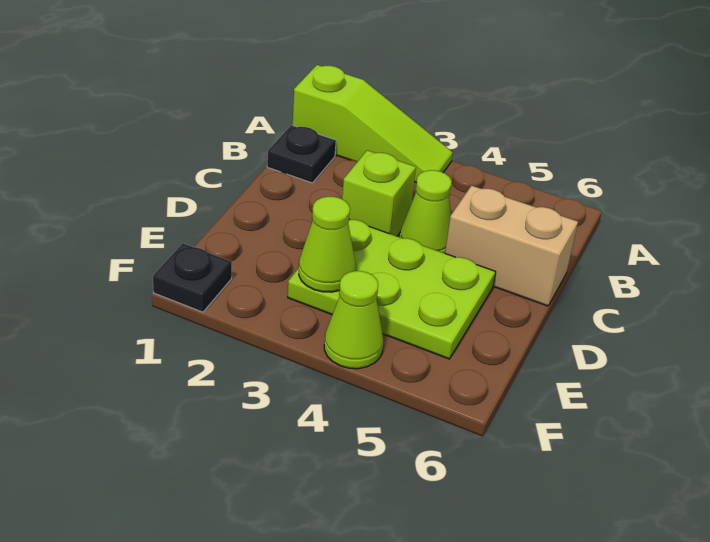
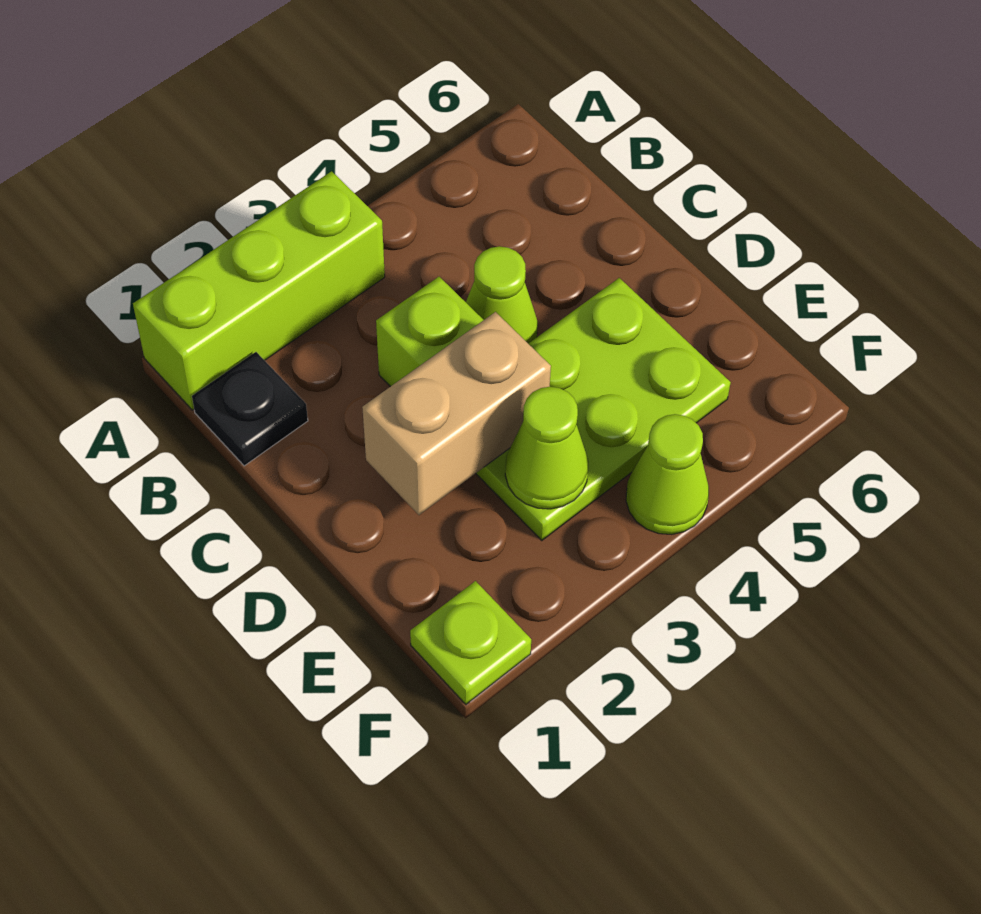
lime slope A1:A3 level 1 top 1 -> lime brick A1:A3 level 1
tan brick C5:C6 level 1 -> tan brick D2:D3 level 2
black plate F1 level 1 -> lime plate F1 level 1

